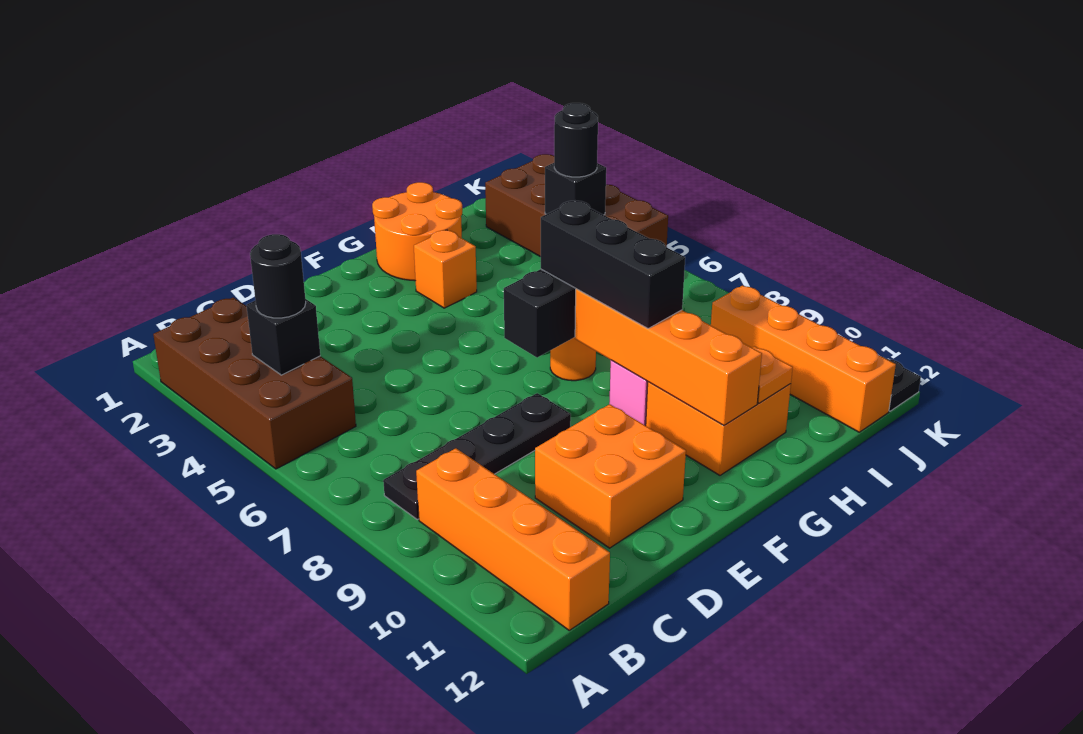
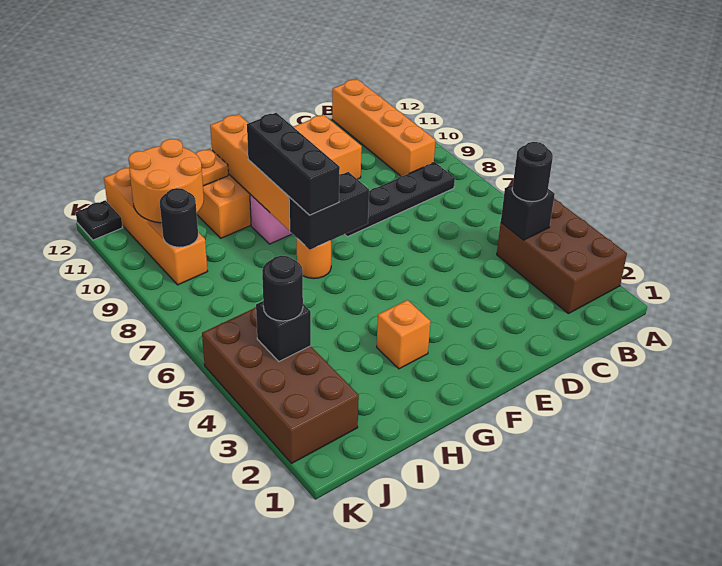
brown brick A2:B5 level 1 -> brown brick A2:B4 level 1
orange round brick G1:H2 level 1 -> orange round brick I10:J11 level 2
none -> black round brick J9 level 2

